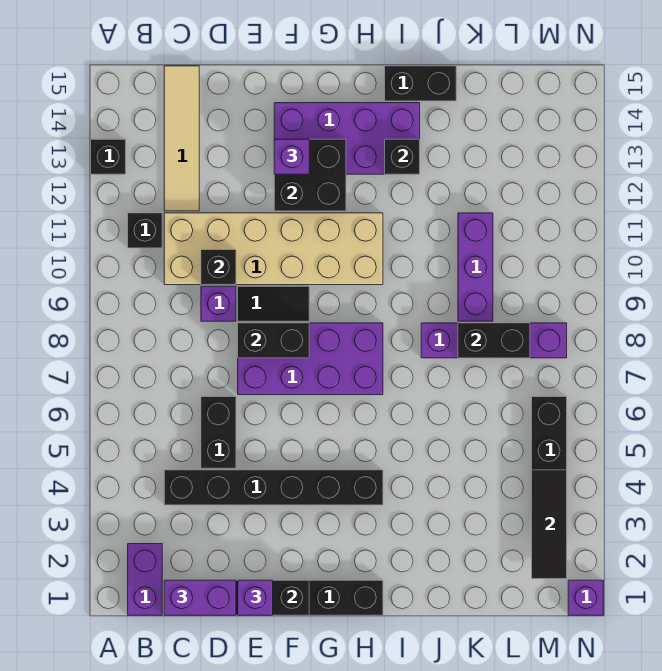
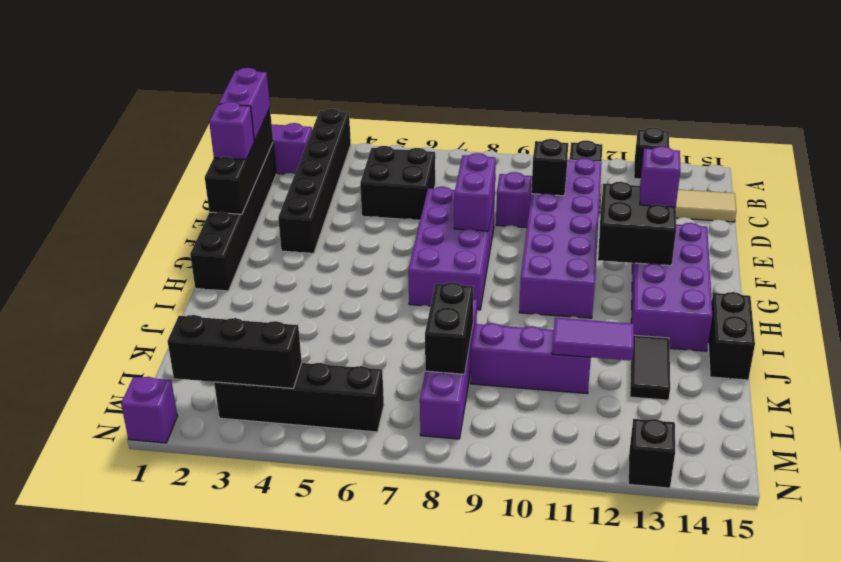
black brick C4:H4 level 1 -> black brick A3:F3 level 1
tan brick C10:H11 level 1 -> purple brick C10:H11 level 1
black brick D5:D6 level 1 -> black brick C5:D6 level 1
black brick E8:F8 level 2 -> purple brick E8:F8 level 2
black tile E9:F9 level 1 -> black tile J13:K13 level 1
black brick I13 level 2 -> black brick N13 level 1
none -> purple tile K11:K12 level 2
black tile M2:M4 level 2 -> black brick M2:M4 level 2

